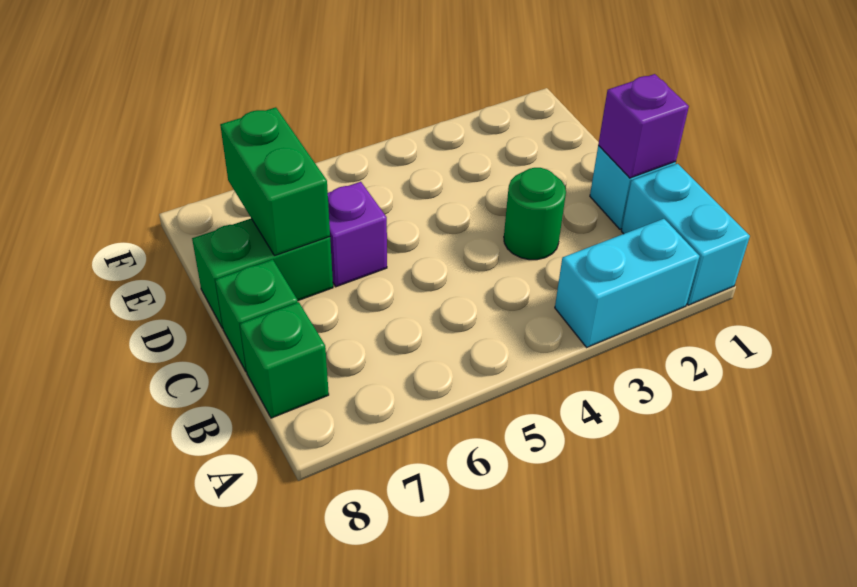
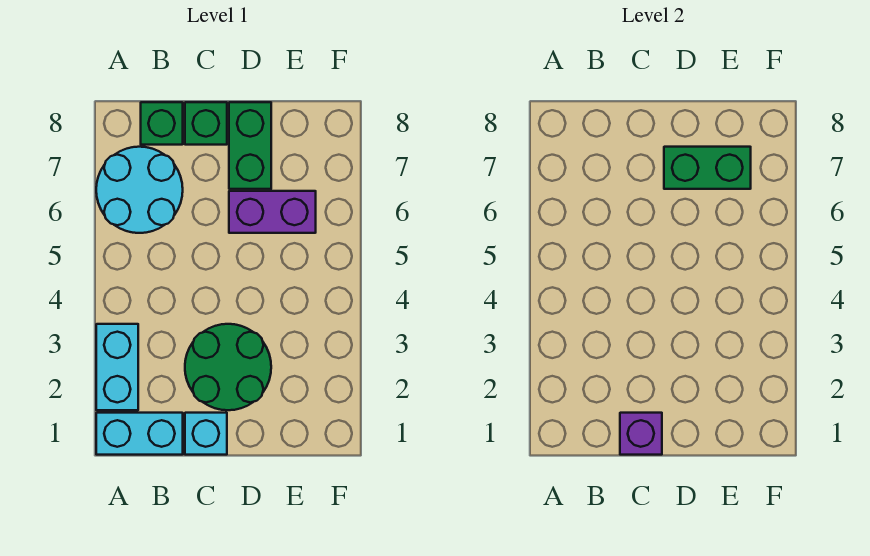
none -> cyan round brick A6:B7 level 1
green round brick C3 level 1 -> green round brick C2:D3 level 1
purple brick D6 level 1 -> purple brick D6:E6 level 1

